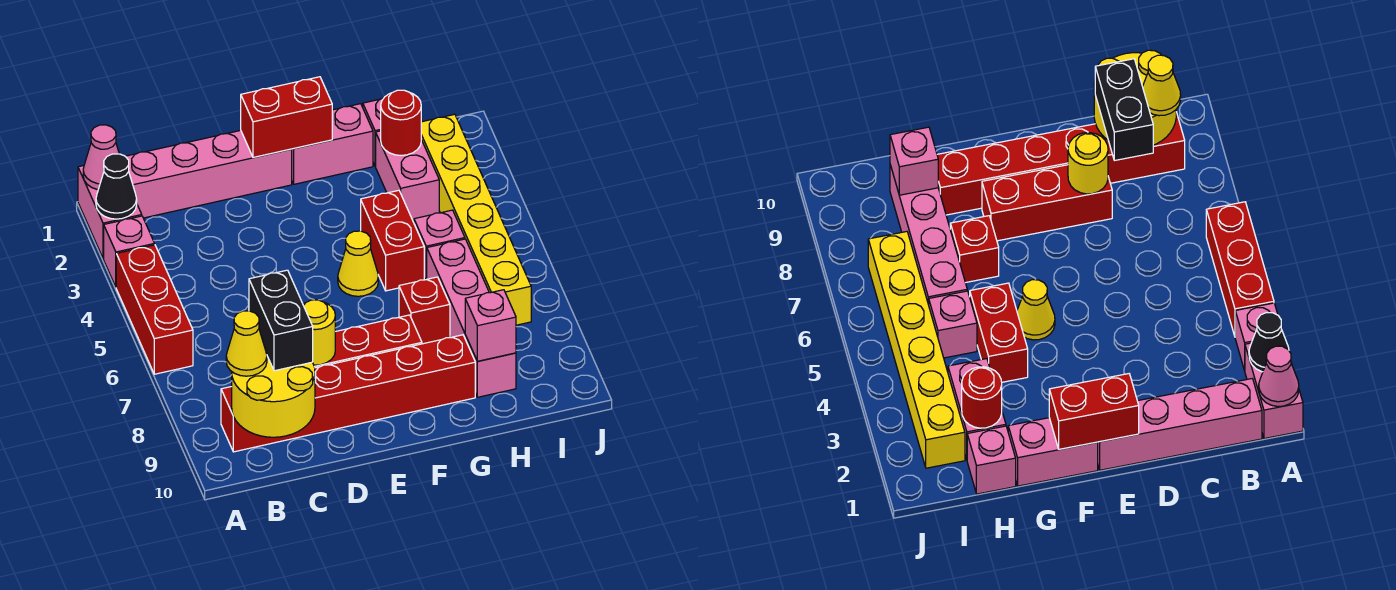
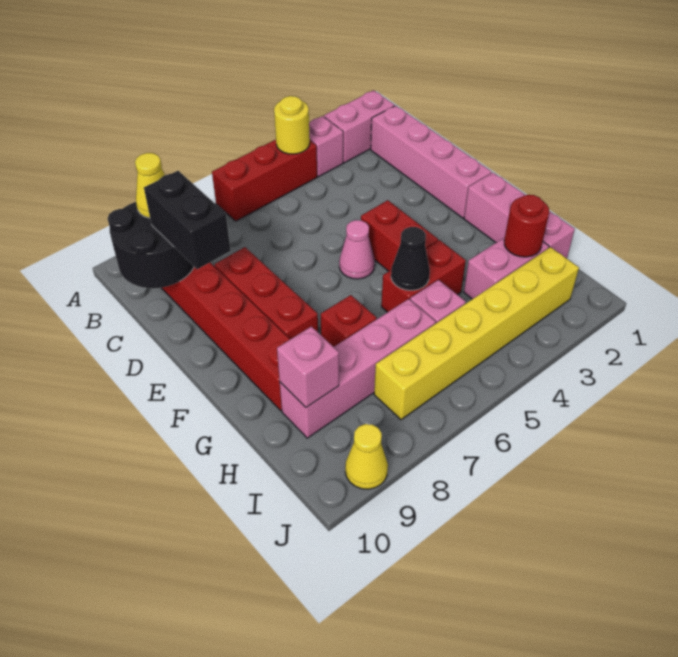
pink cone A1 level 2 -> pink cone E5 level 1
black cone A2 level 2 -> black cone G5 level 2
yellow round brick B9:C10 level 2 -> black round brick B9:C10 level 2
black brick C8:C9 level 3 -> black brick C9:D9 level 3
yellow round brick D8 level 2 -> yellow round brick A4 level 2
red brick E1:F1 level 2 -> red brick E4:F4 level 1
yellow cone F5 level 1 -> yellow cone J9 level 1

